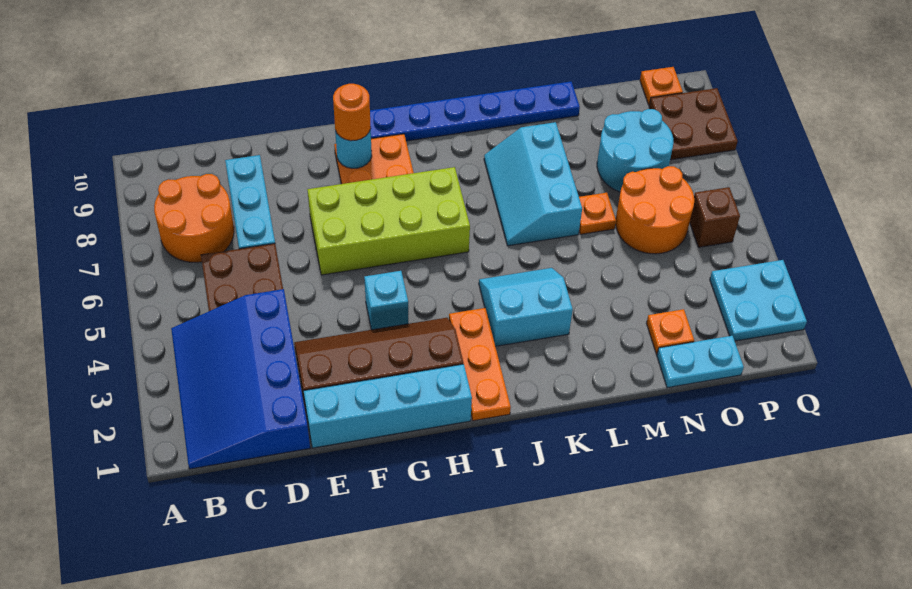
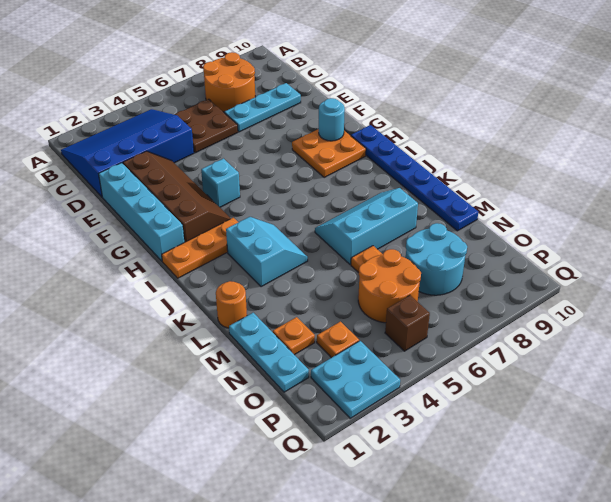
lime brick F6:I7 level 1 -> none
orange round brick G9 level 3 -> orange round brick L1 level 1
cyan plate N1:O1 level 1 -> cyan plate M1:O1 level 1
brown plate P8:Q9 level 1 -> none
orange plate P10 level 1 -> orange plate O3 level 1

